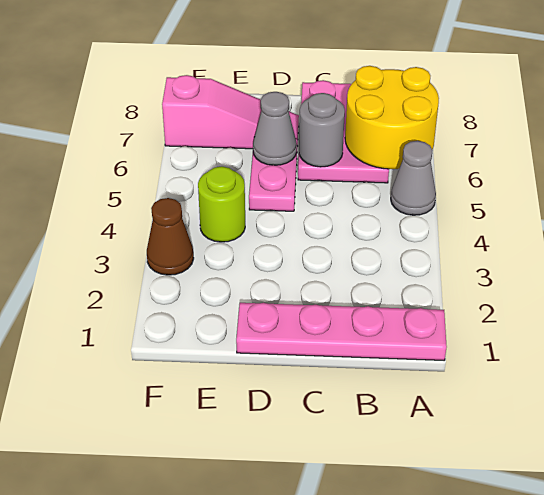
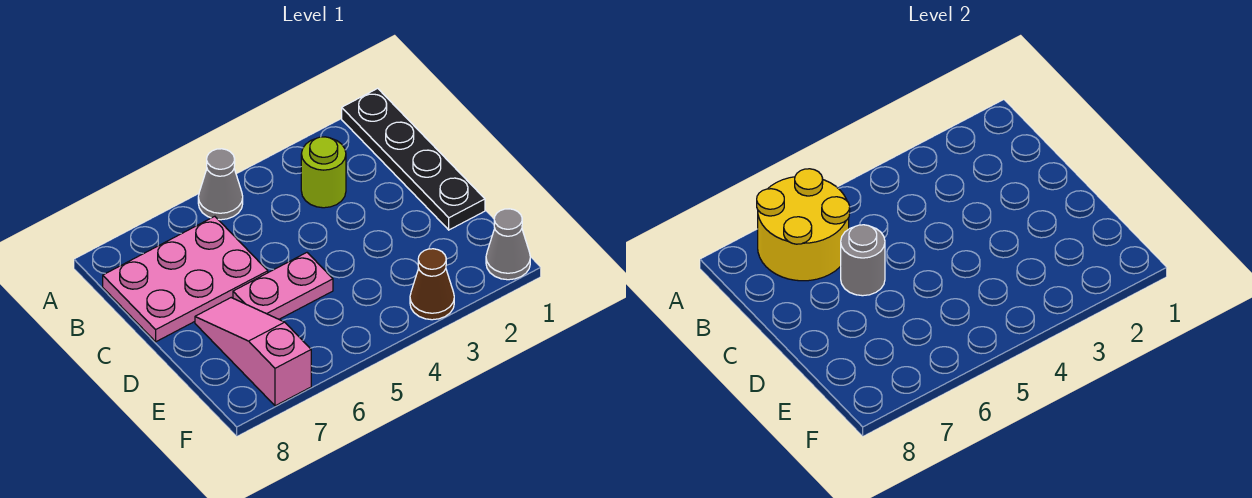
pink plate A1:D1 level 1 -> black plate A1:D1 level 1
grey cone D6 level 2 -> grey cone F1 level 1
lime round brick E4 level 1 -> lime round brick B3 level 1

